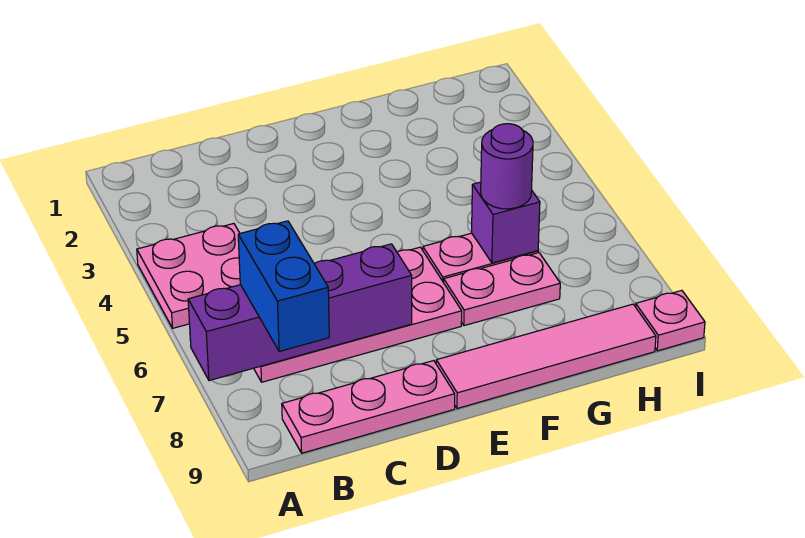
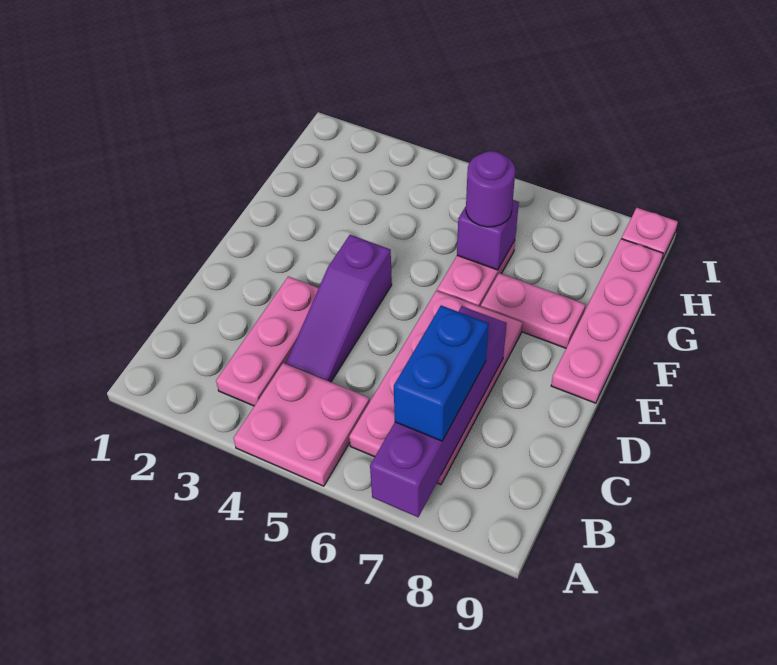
blue brick B7:B8 level 3 -> blue brick B7:C7 level 3
pink plate B9:D9 level 1 -> pink plate B3:D3 level 1
none -> purple slope C4:E4 level 1 top E
pink tile E9:H9 level 1 -> pink plate E9:H9 level 1
pink plate F7:G7 level 1 -> pink plate F7:F8 level 1

